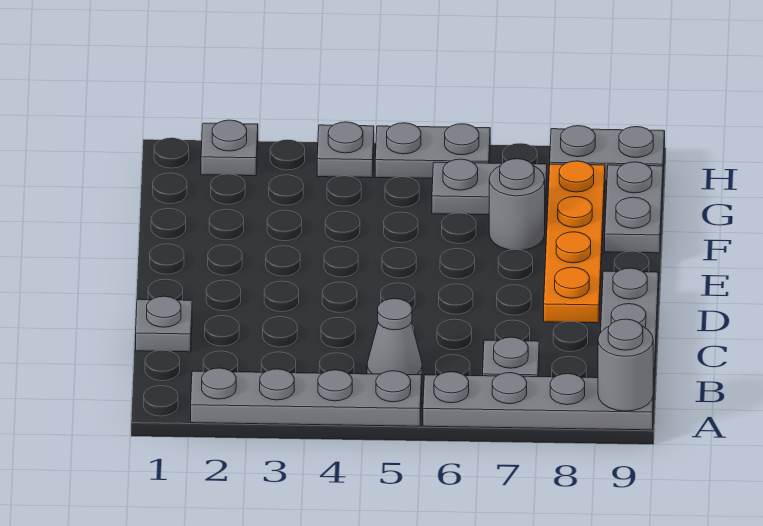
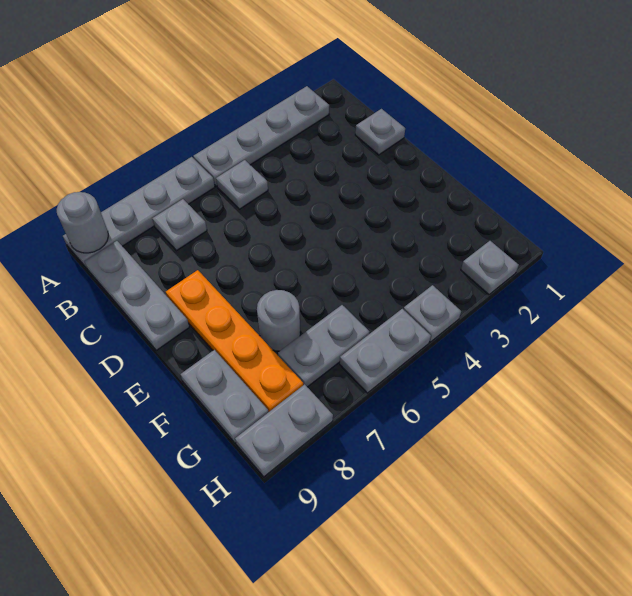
grey cone B5 level 1 -> grey plate B5 level 1

